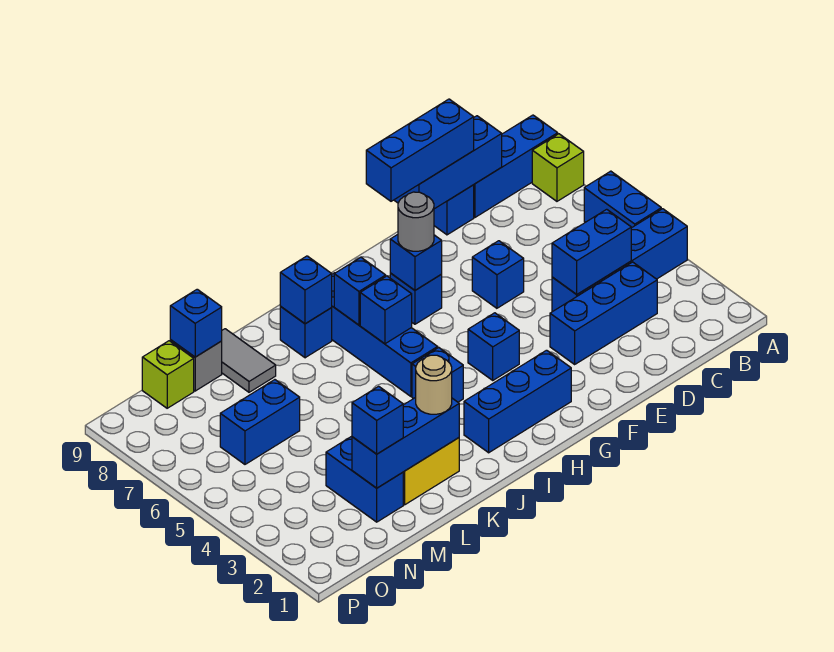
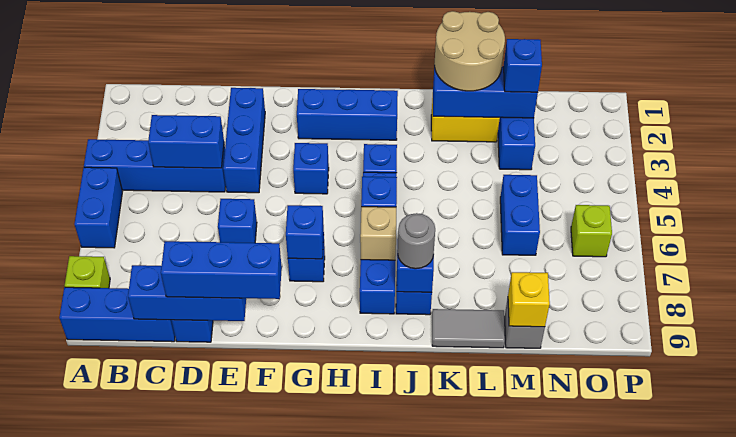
blue brick C3:E3 level 1 -> blue brick E2:E4 level 1
grey round brick G7 level 3 -> grey round brick J8 level 3
blue brick I7 level 2 -> tan brick I7 level 2
tan round brick K2 level 3 -> tan round brick K1:L2 level 3
grey tile L8:L9 level 1 -> grey tile K9:L9 level 1
blue brick M6:N6 level 1 -> blue brick M5:M6 level 1
blue brick M9 level 2 -> yellow brick M9 level 2
lime brick N9 level 1 -> lime brick O6 level 1

